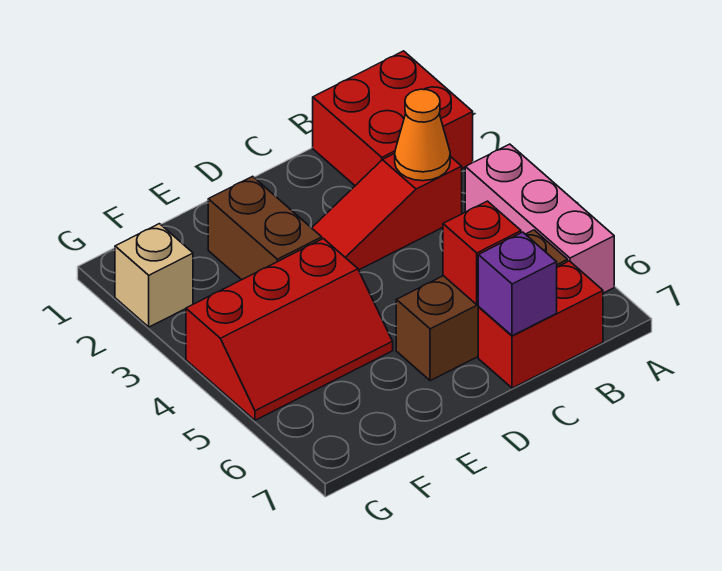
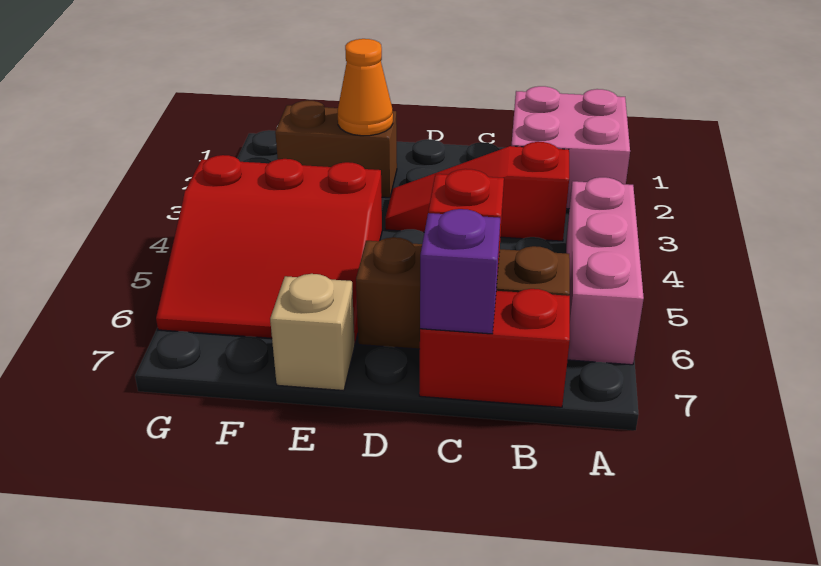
red brick A1:B2 level 1 -> pink brick A1:B2 level 1
orange cone B3 level 2 -> orange cone E2 level 2
brown brick E2:E3 level 1 -> brown brick E2:F2 level 1
red slope E4:G5 level 1 top 4 -> red slope E4:G6 level 1 top 4
tan brick G2 level 1 -> tan brick E7 level 1

